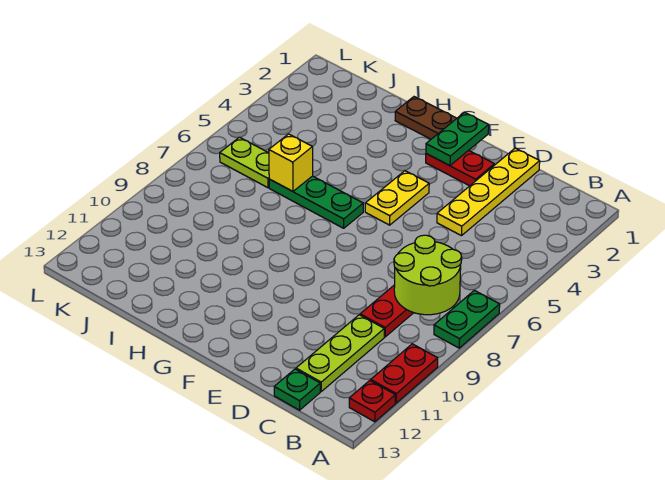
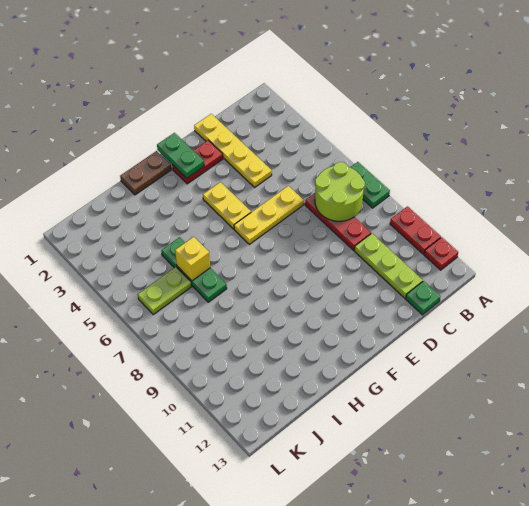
none -> yellow plate D6:F6 level 1
green plate G6:I6 level 1 -> green plate I5:I7 level 1

